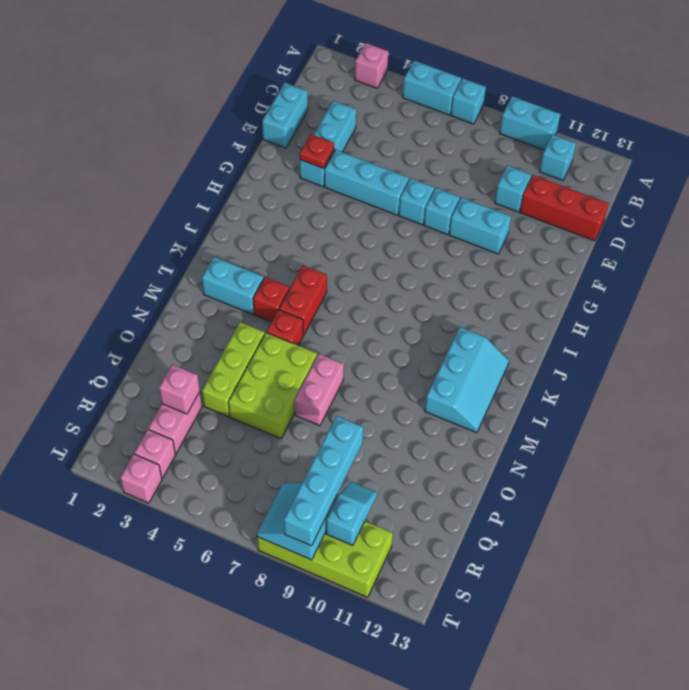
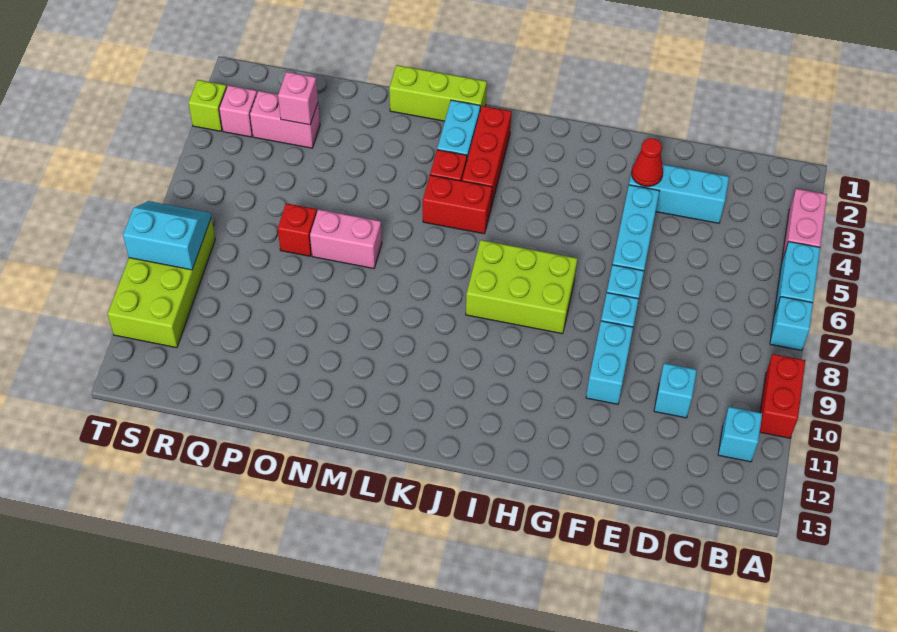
pink brick A3 level 1 -> pink brick A3:A4 level 1
cyan brick A9:A10 level 1 -> red brick A9:A10 level 1
cyan brick D1:E1 level 1 -> none
red brick D11:D13 level 1 -> red brick K2:K4 level 1
red plate F3 level 2 -> red cone F3 level 2
cyan slope K11:M12 level 1 top 11 -> none
red brick M5 level 1 -> red brick P7 level 1
lime brick N4:P4 level 1 -> lime brick L1:N1 level 1
lime brick N5:P6 level 1 -> lime brick H7:J8 level 1
cyan brick Q9:T9 level 3 -> none
cyan slope R10:S10 level 2 top S -> none
pink brick T3 level 1 -> lime brick T3 level 1

